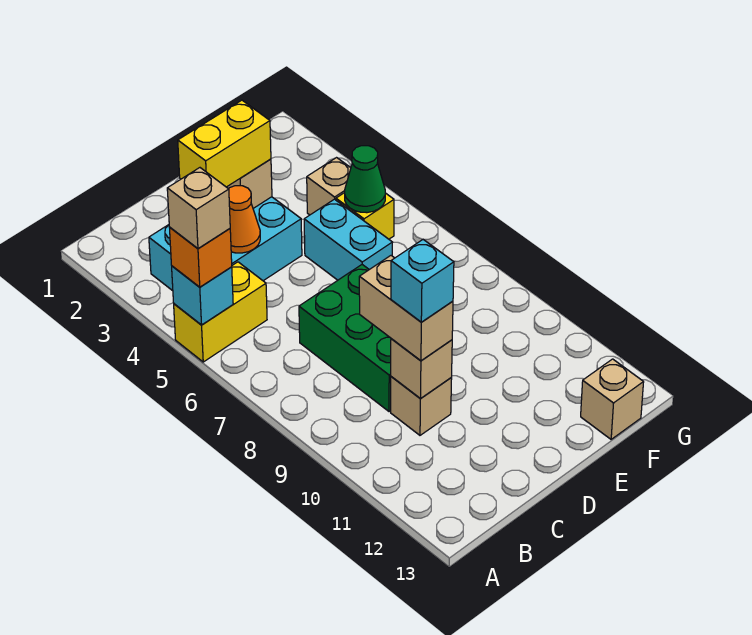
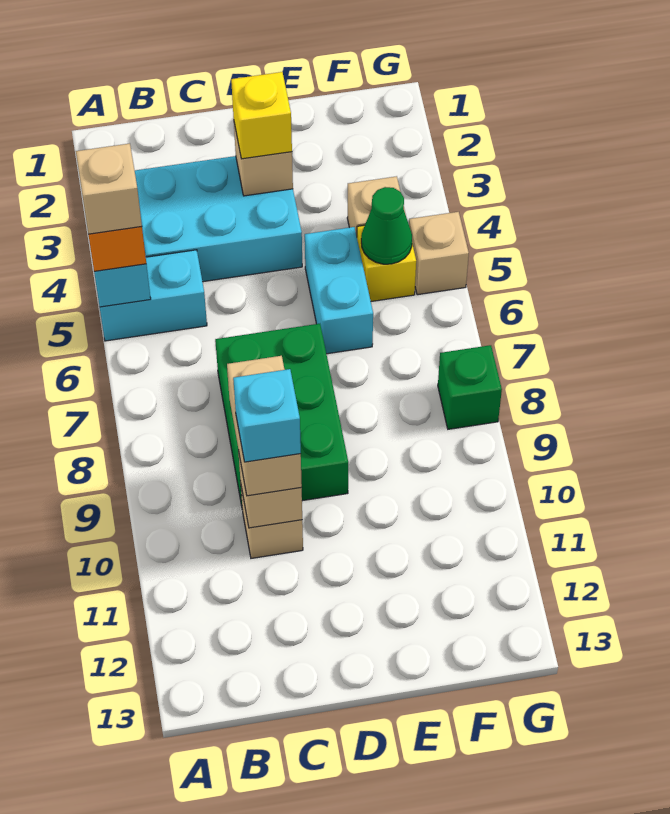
yellow brick A5:B5 level 1 -> cyan brick A5:B5 level 1
yellow brick C3:D3 level 3 -> yellow brick D3 level 3
orange cone C4 level 2 -> none
tan brick F13 level 1 -> tan brick G5 level 1
none -> green brick G8 level 1

